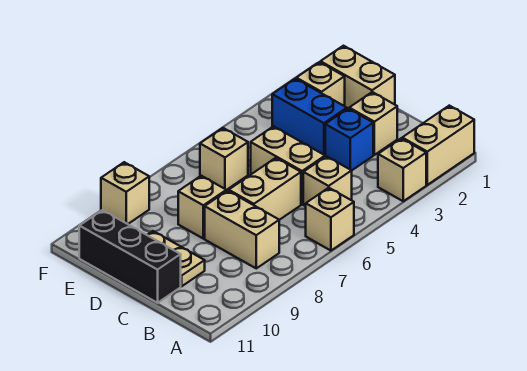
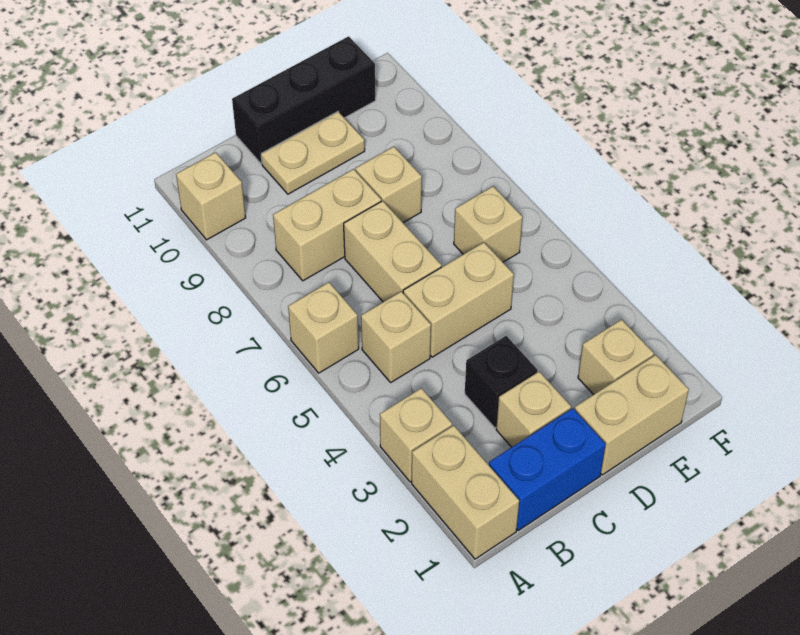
blue brick C3 level 1 -> black brick C3 level 1
blue brick D3:E3 level 1 -> blue brick B1:C1 level 1
tan brick F9 level 1 -> tan brick A10 level 1

